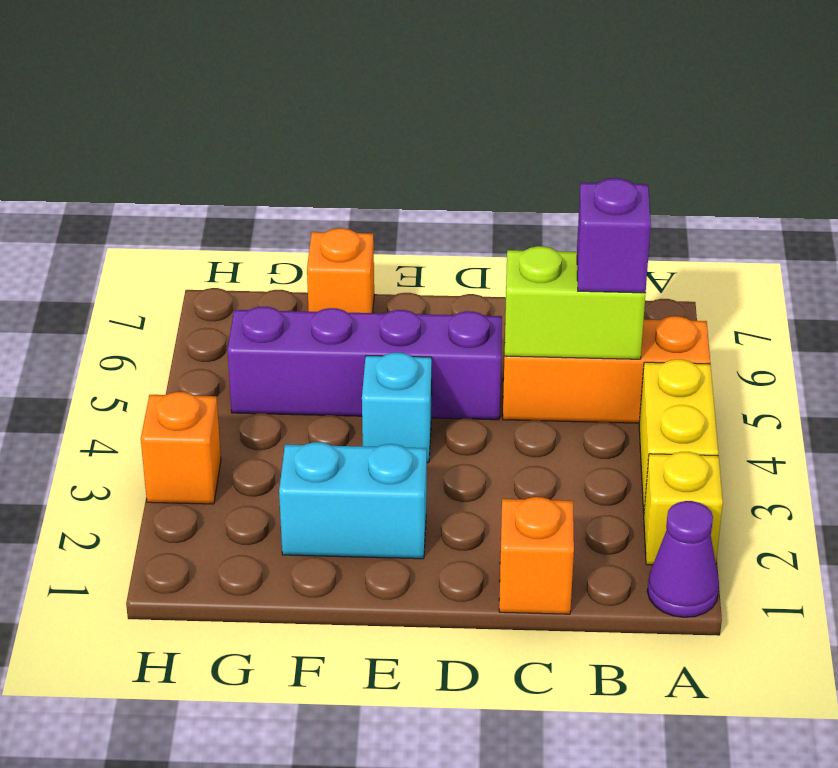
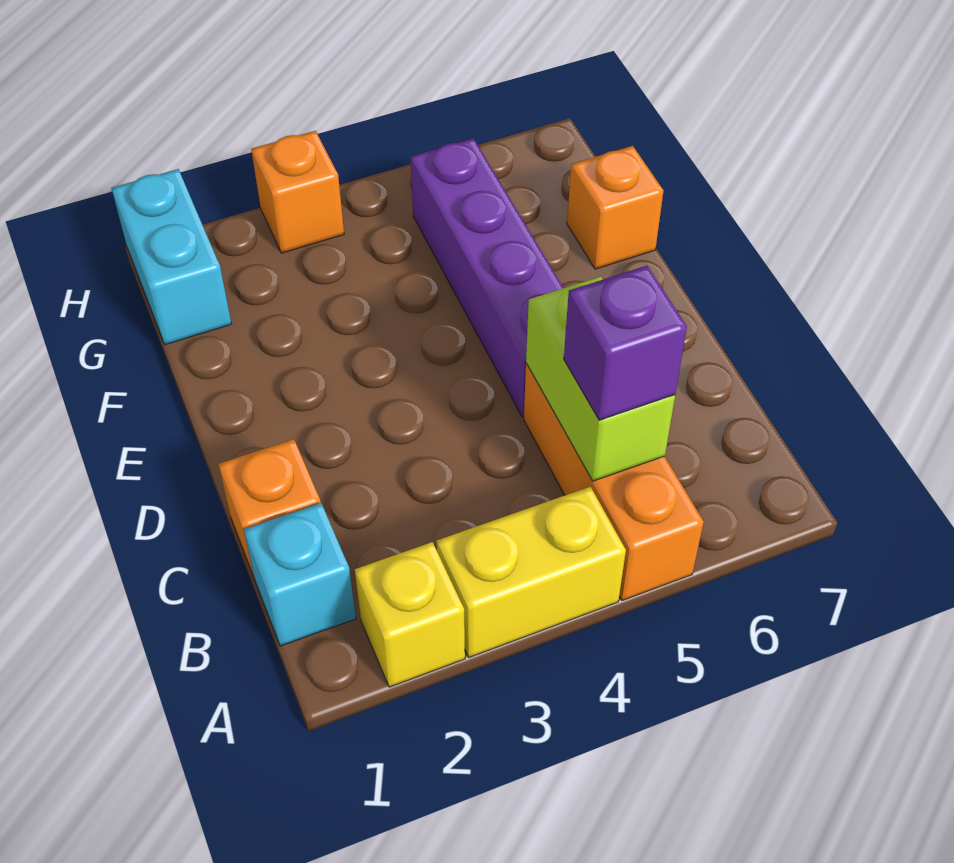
purple cone A1 level 1 -> none
cyan brick E2:F2 level 1 -> cyan brick G1:H1 level 1
cyan brick E4 level 1 -> cyan brick B1 level 1

